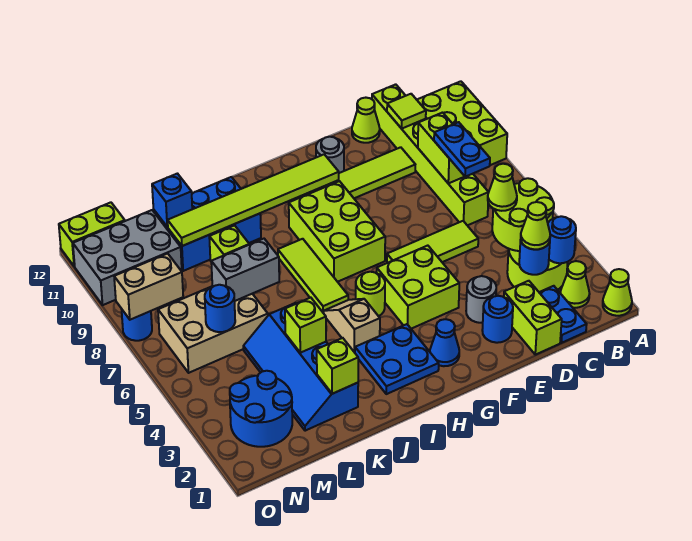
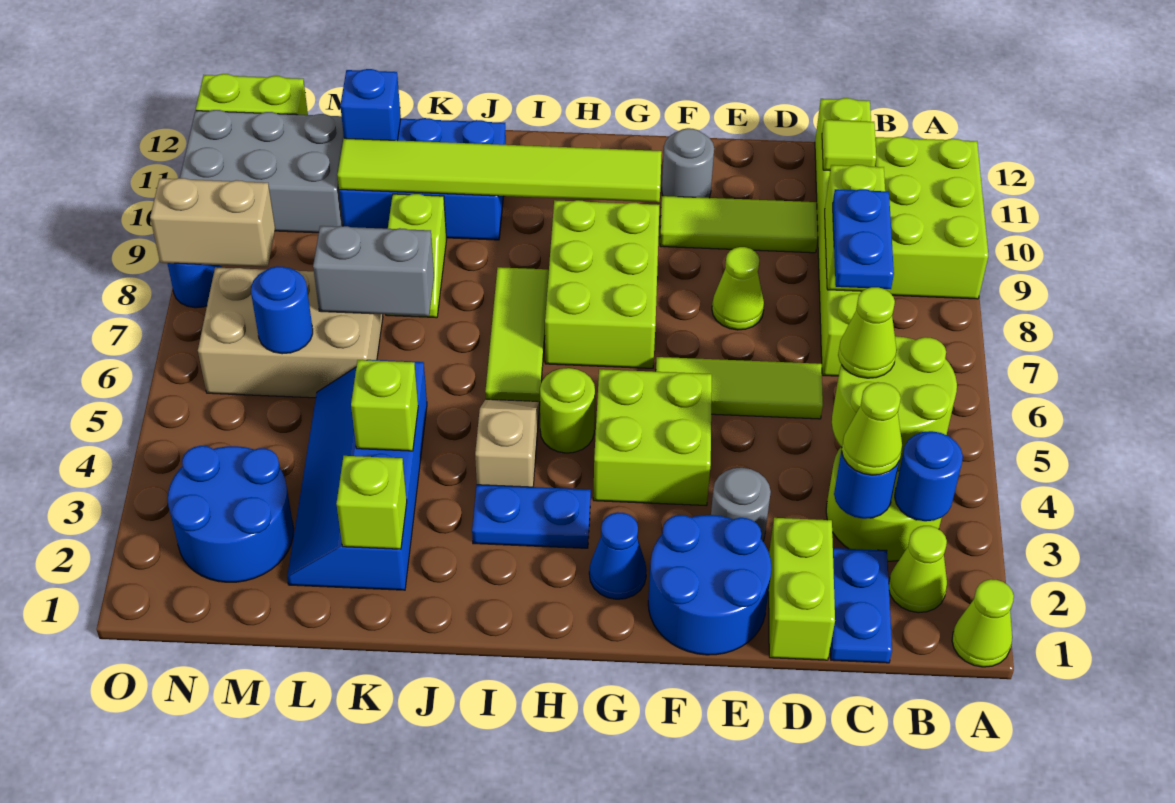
lime cone D12 level 1 -> lime cone E8 level 1
blue round brick E2 level 1 -> blue round brick E1:F2 level 1
blue plate H2:I3 level 1 -> blue plate H3:I3 level 1

